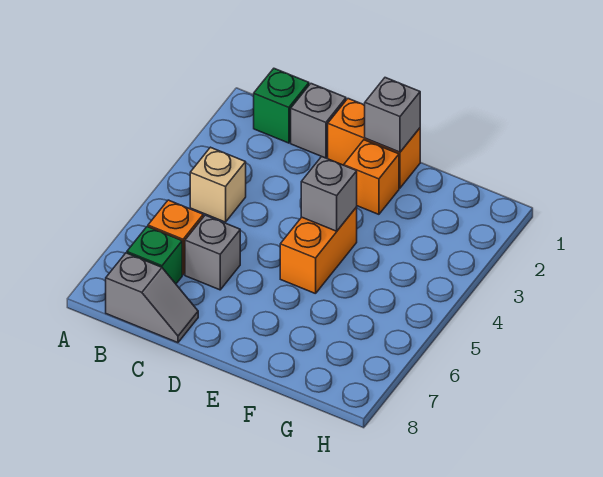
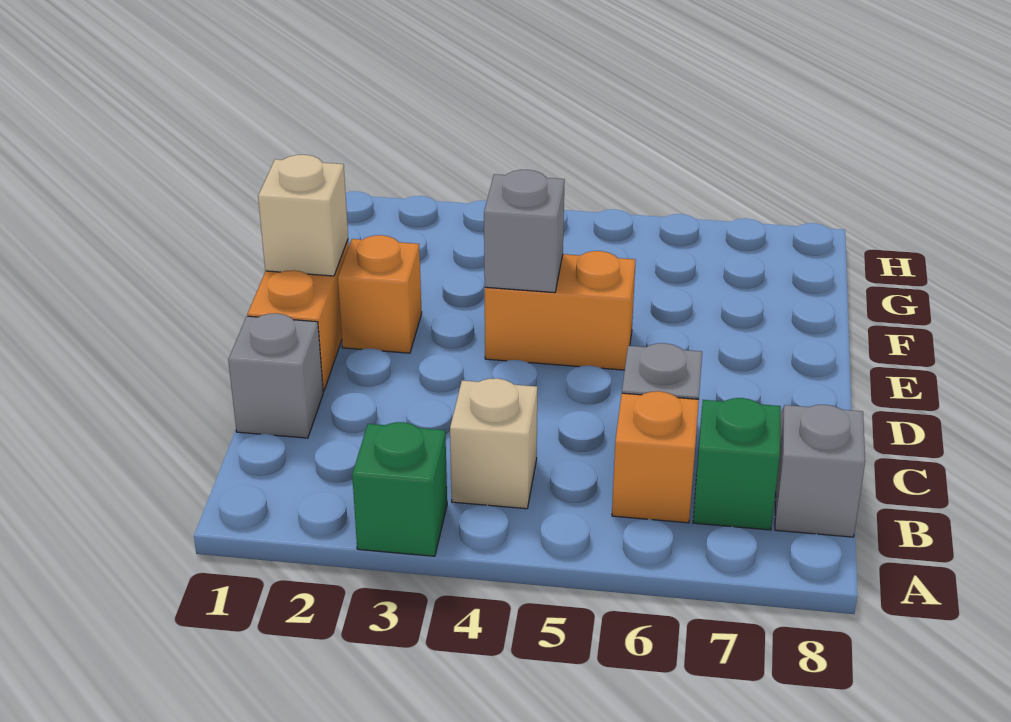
green brick B1 level 1 -> green brick A3 level 1
grey brick E1 level 2 -> tan brick E1 level 2

